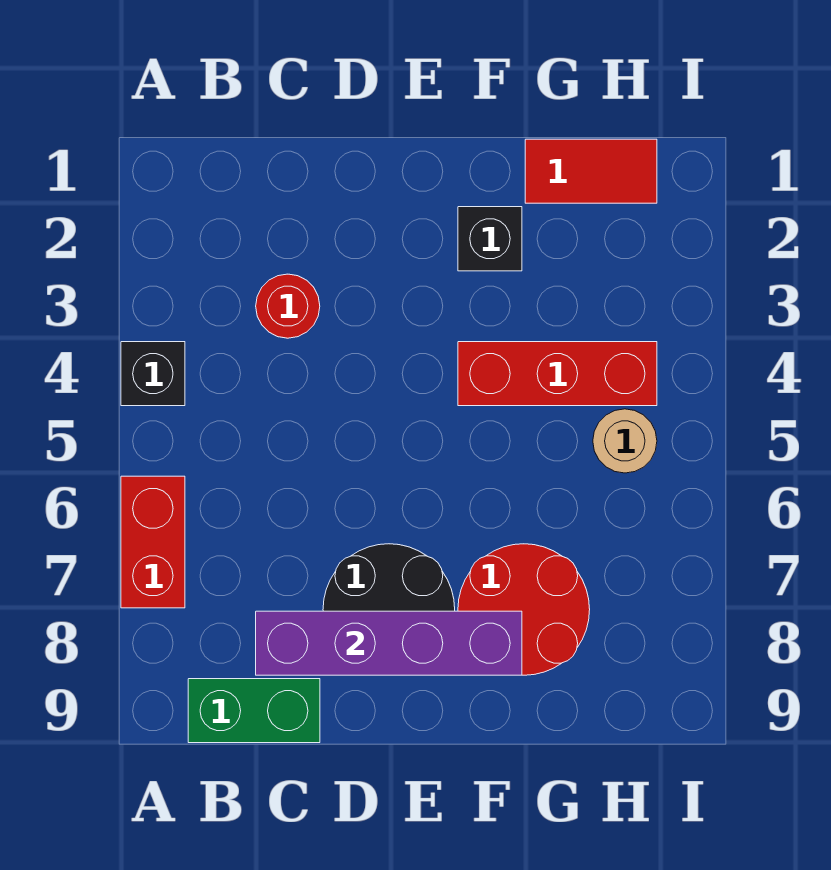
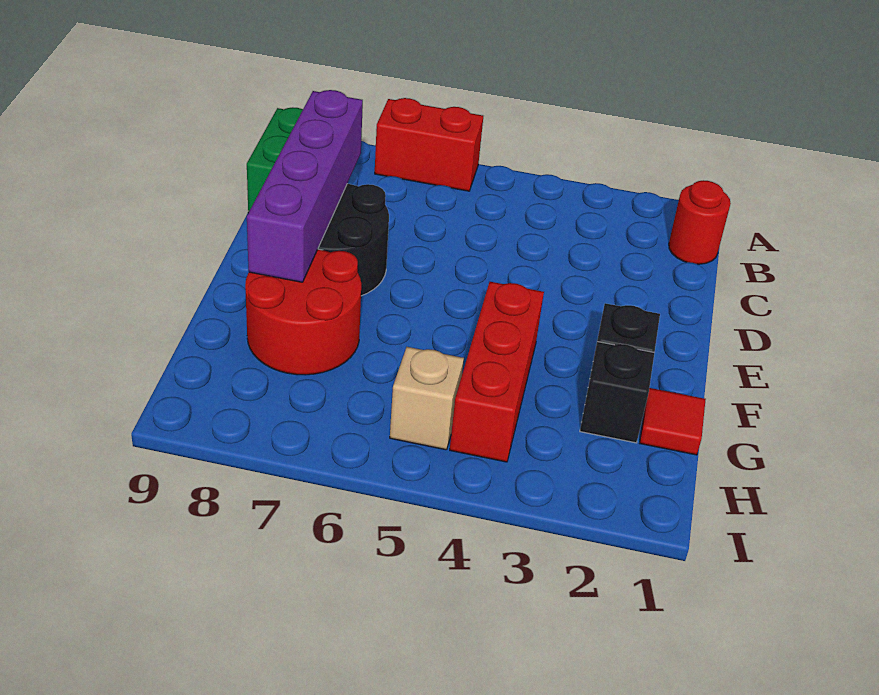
black brick A4 level 1 -> black brick G2 level 1
red round brick C3 level 1 -> red round brick B1 level 1
red tile G1:H1 level 1 -> red tile G1 level 1
tan round brick H5 level 1 -> tan brick H5 level 1

